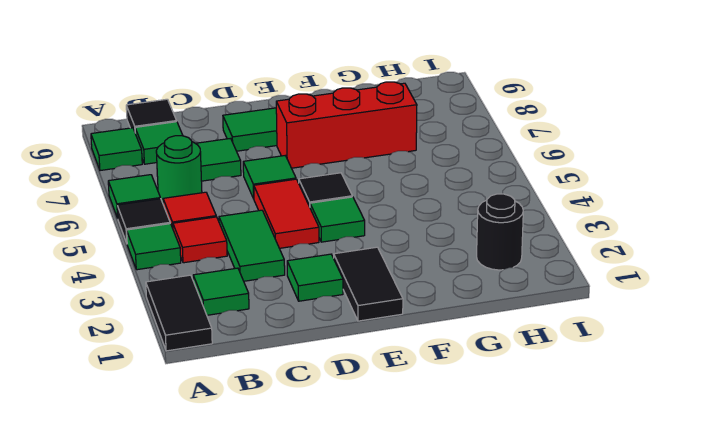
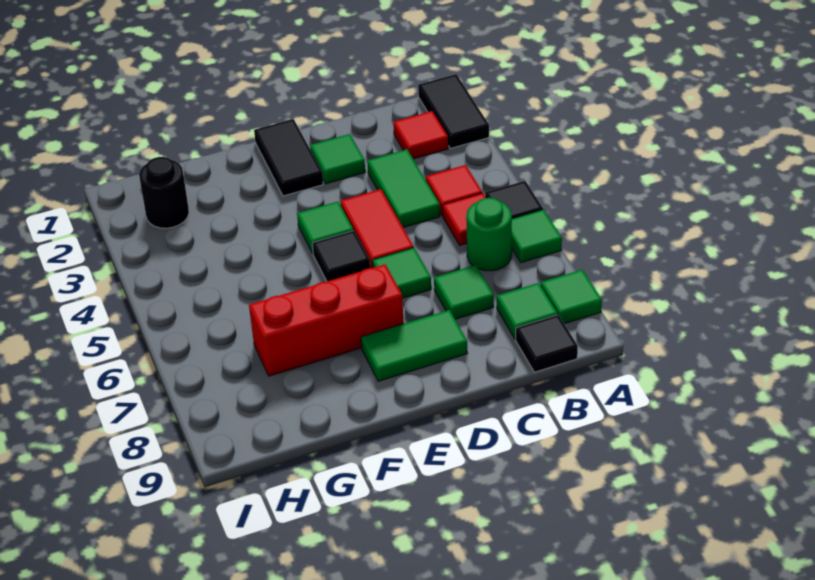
green tile A4 level 1 -> none
green tile B2 level 1 -> red tile B2 level 1

